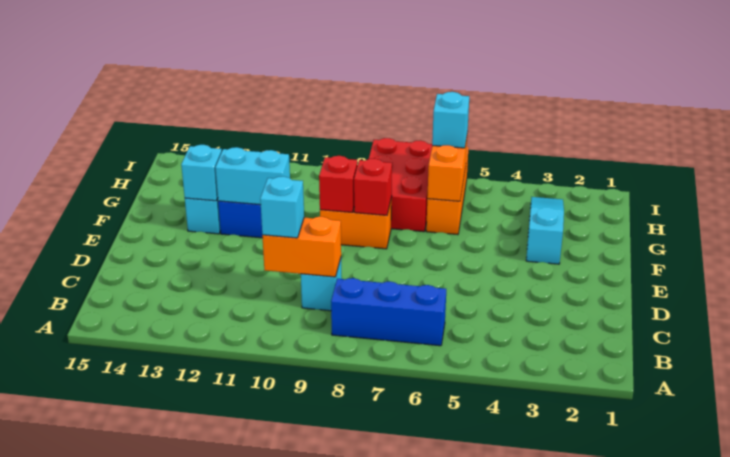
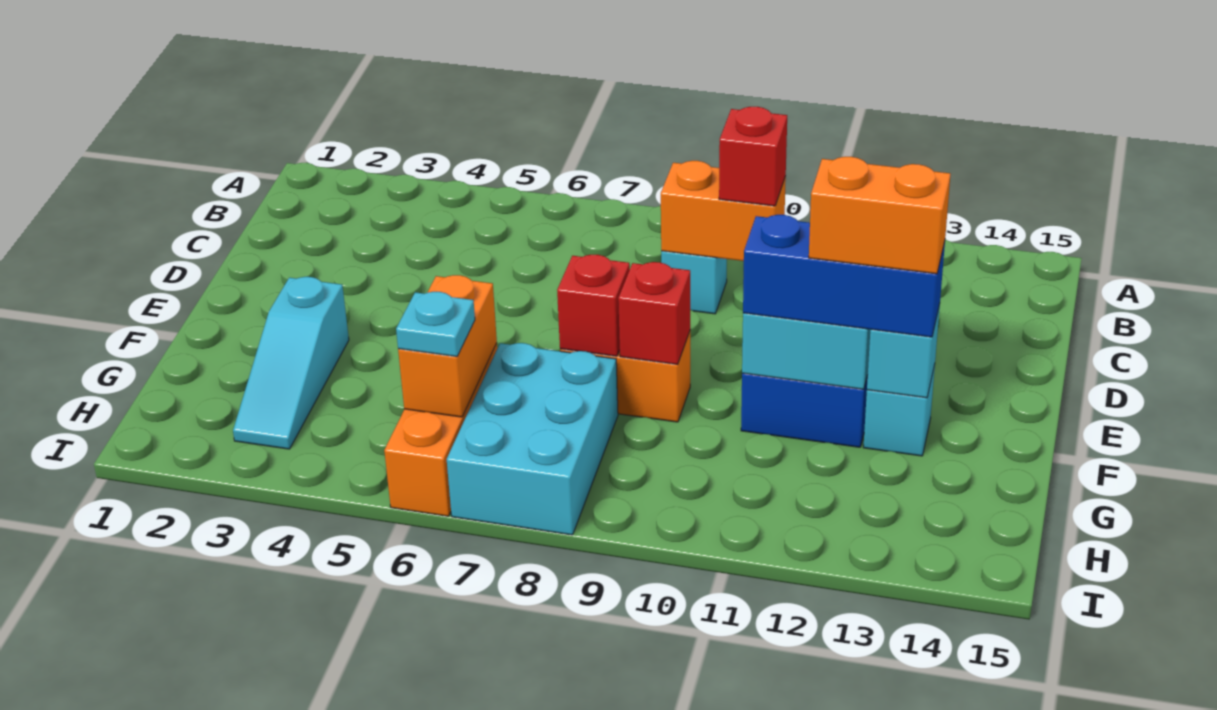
blue brick B6:B8 level 1 -> blue brick F11:F13 level 3
cyan brick C10 level 3 -> red brick C10 level 3
none -> orange brick F12:F13 level 4
red brick G7:I8 level 1 -> cyan brick G7:I8 level 1
cyan brick H6 level 3 -> cyan plate H6 level 3

